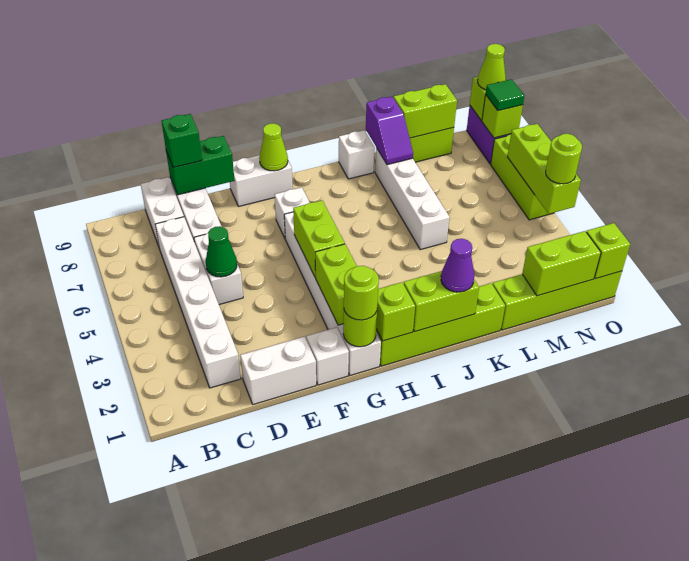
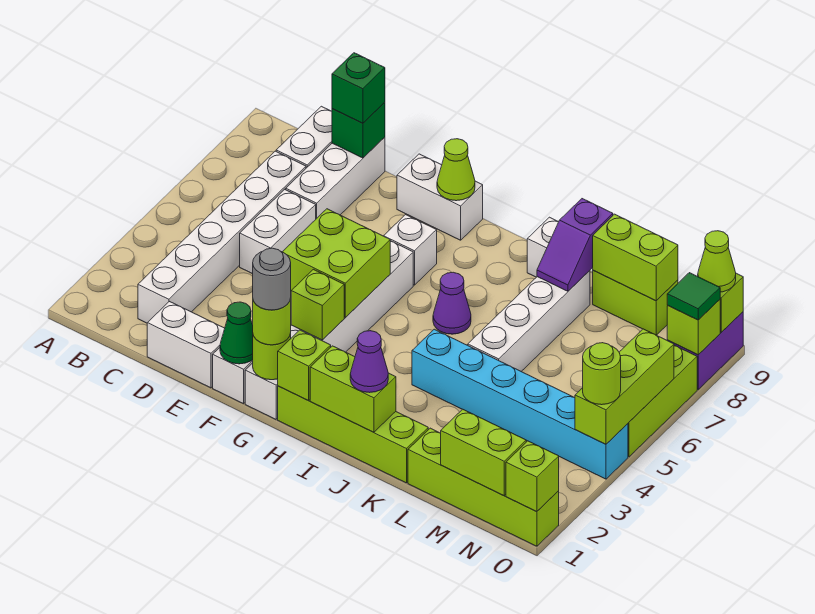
green cone D5 level 2 -> green cone F1 level 2
green brick D9:E9 level 2 -> green brick D9 level 2
none -> grey round brick G1 level 4
lime brick G2:G3 level 2 -> lime brick G3 level 2
lime brick G4:G5 level 2 -> lime brick F4:G5 level 2
none -> purple cone I6 level 1
none -> cyan brick J4:O4 level 1

